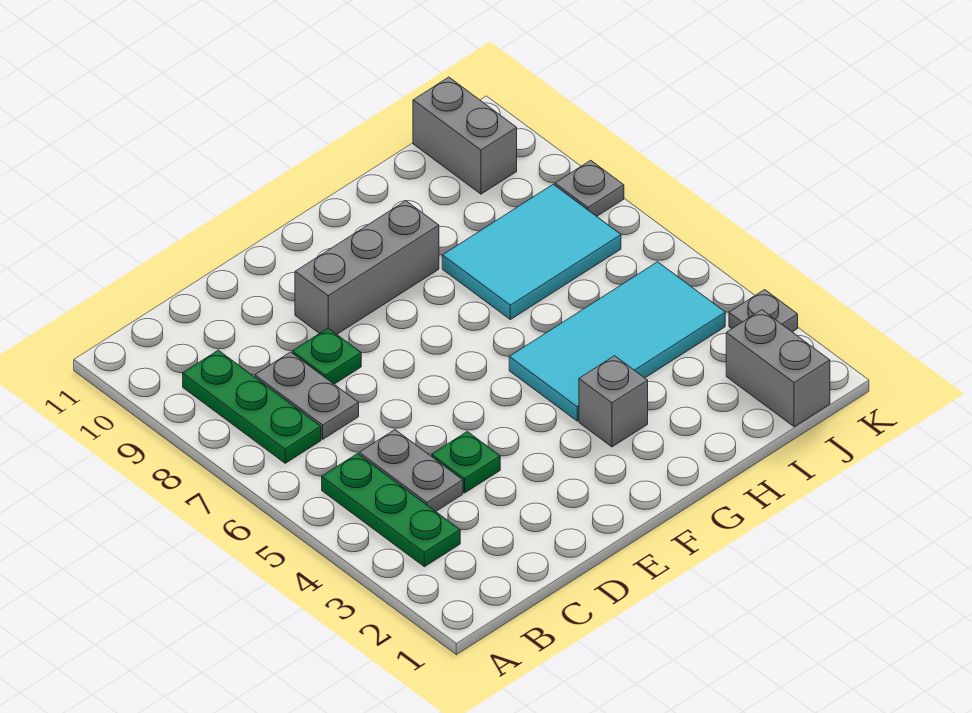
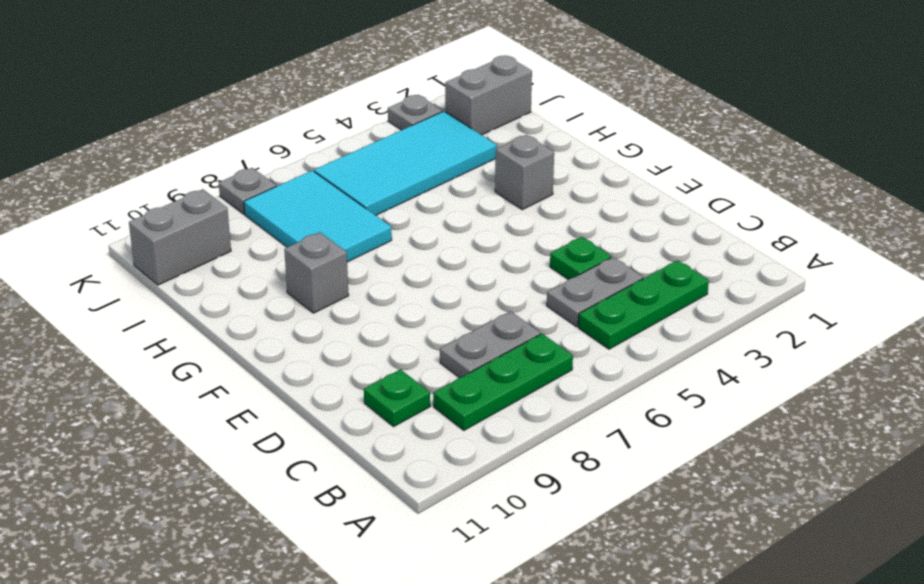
green plate D8 level 1 -> green plate C10 level 1
grey brick E9:G9 level 1 -> grey brick G9 level 1
cyan tile G4:J5 level 1 -> cyan tile I3:J6 level 1

